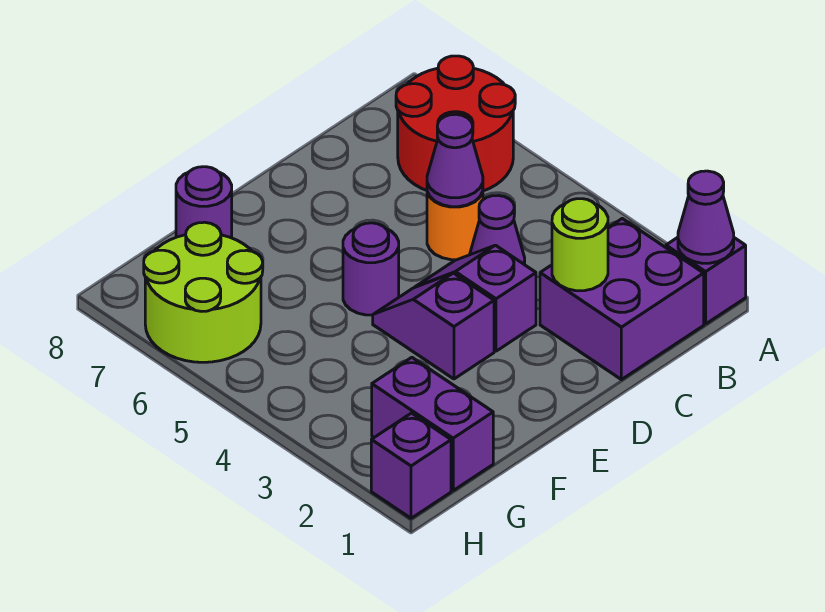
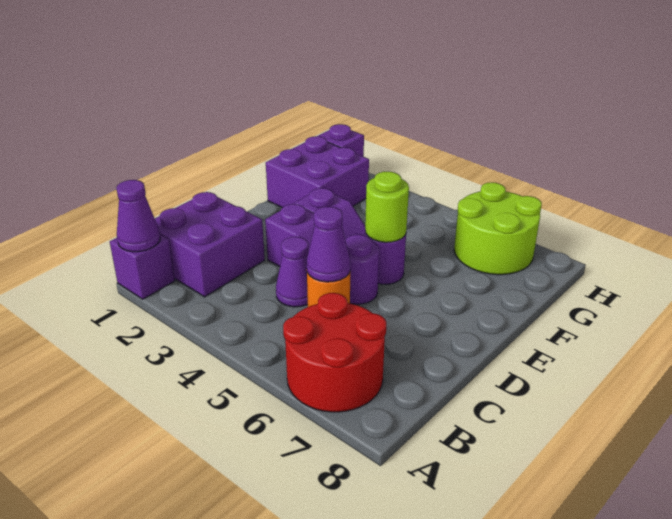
lime round brick C2 level 2 -> lime round brick E5 level 2
purple round brick F8 level 1 -> purple round brick D5 level 1
purple brick G1:G2 level 1 -> purple brick F1:G2 level 1

